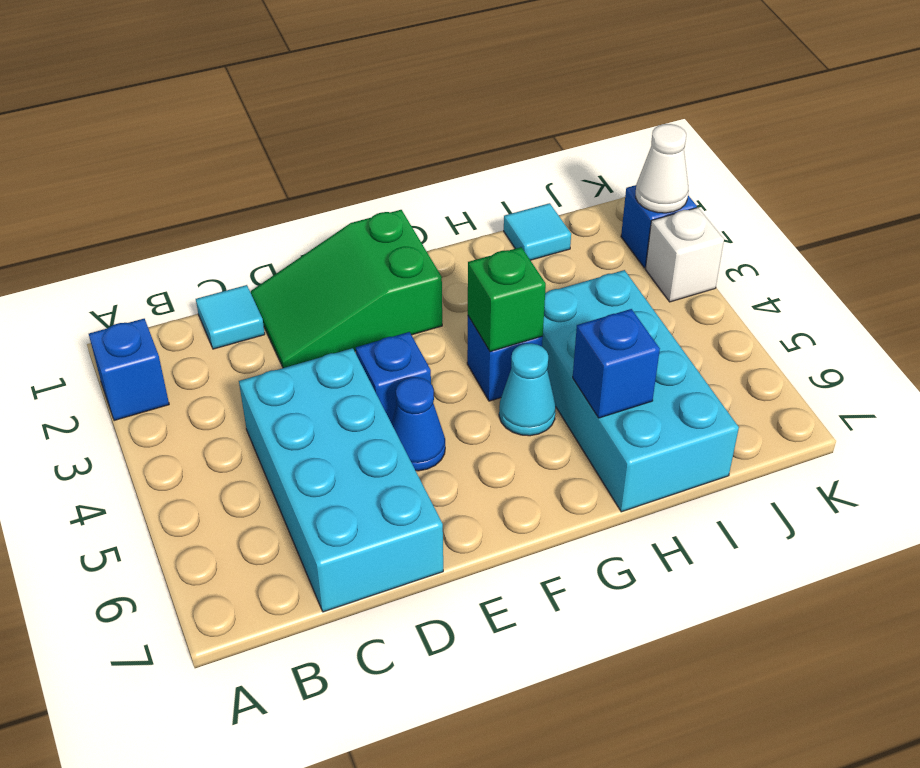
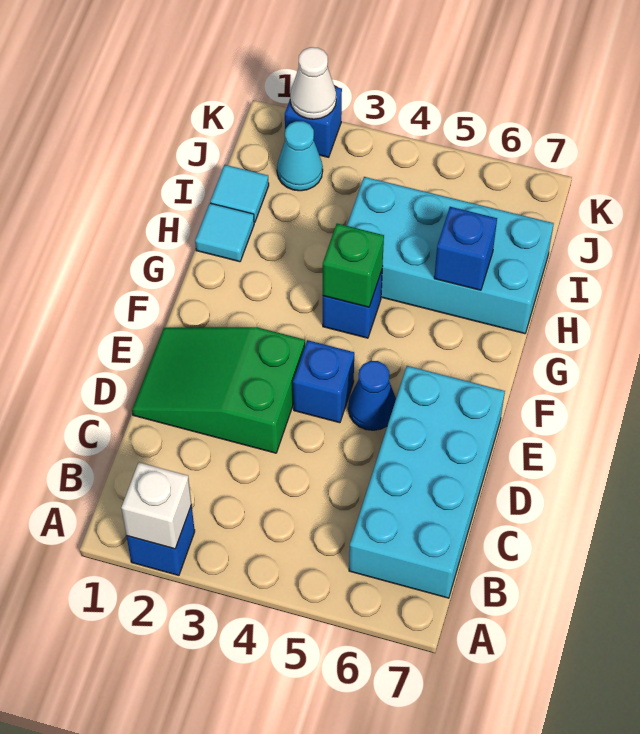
cyan tile C1 level 1 -> cyan tile H1 level 1
cyan brick C4:D7 level 1 -> cyan brick B6:E7 level 1
green slope D1:F2 level 1 top F -> green slope D1:E3 level 1 top 3
cyan cone G5 level 1 -> cyan cone J2 level 1
white brick K3 level 1 -> white brick A2 level 2

